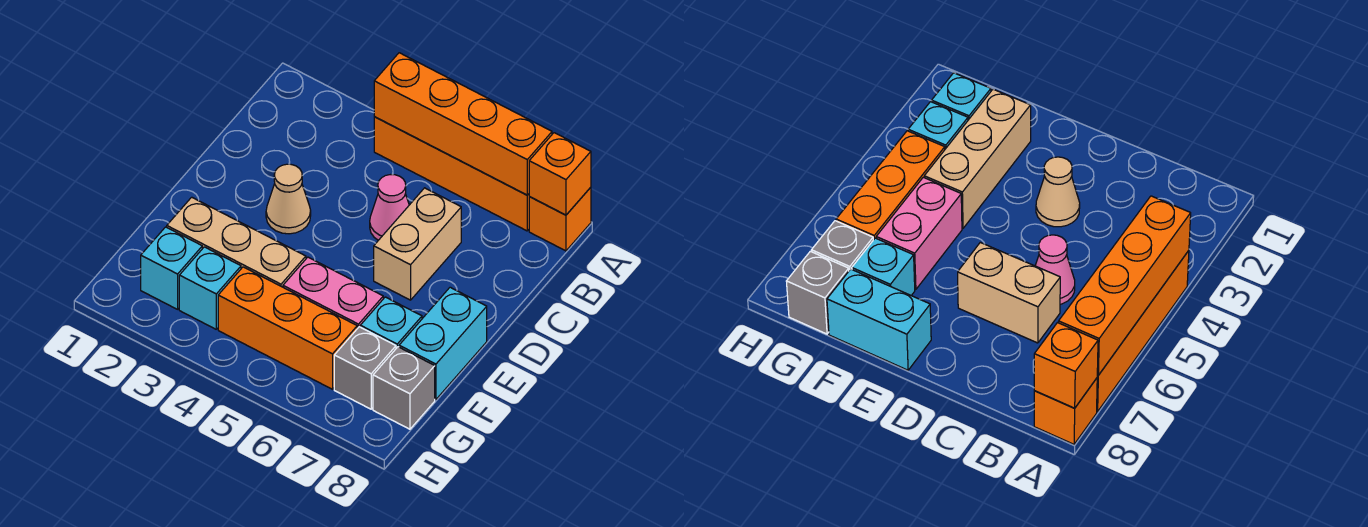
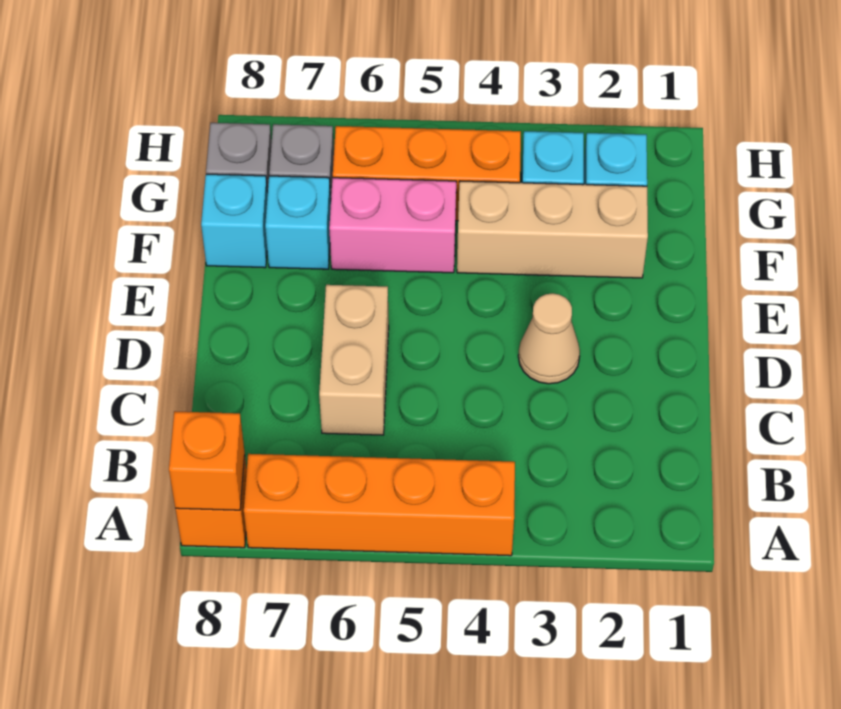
orange brick A4:A7 level 2 -> none
pink cone C5 level 1 -> none
cyan brick E8:F8 level 1 -> cyan brick F8 level 1

